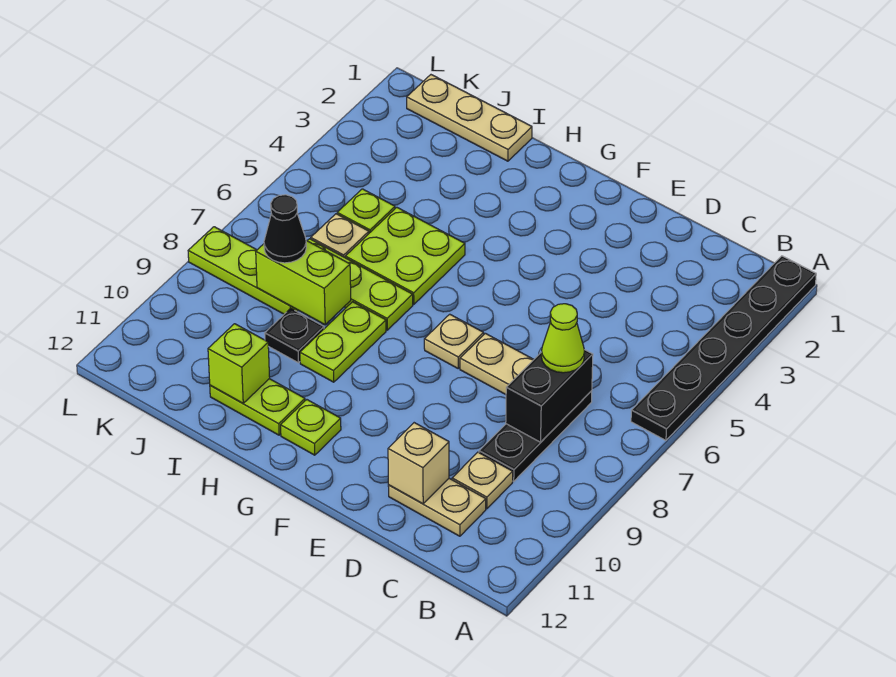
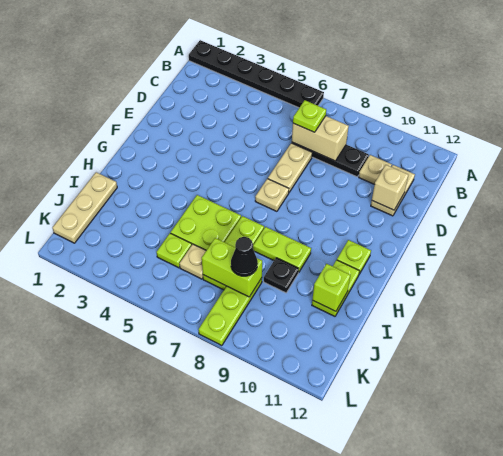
black brick C7:C8 level 2 -> tan brick C7:C8 level 2
lime cone C7 level 3 -> lime plate C7 level 3
lime brick I8:J8 level 2 -> lime brick J7:J8 level 2

